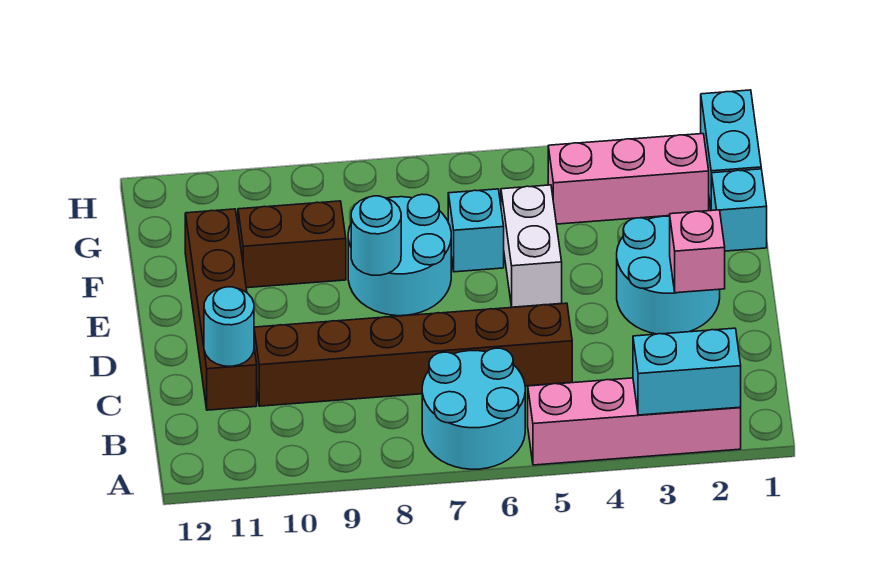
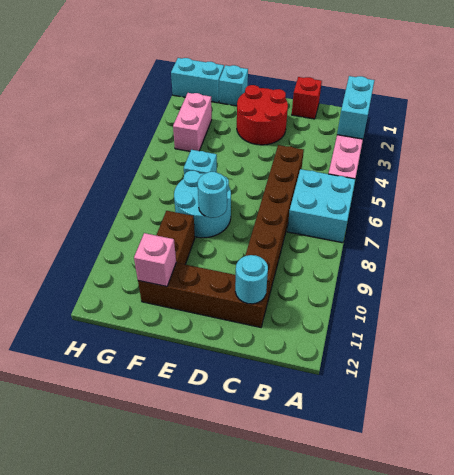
cyan round brick A6:B7 level 1 -> cyan brick A6:B7 level 1
none -> red brick C1 level 1
cyan round brick D2:E3 level 1 -> red round brick D2:E3 level 1
pink brick D2 level 2 -> pink brick F11 level 2
white brick E5:F5 level 1 -> none
pink brick G2:G4 level 1 -> pink brick G3:G4 level 1

